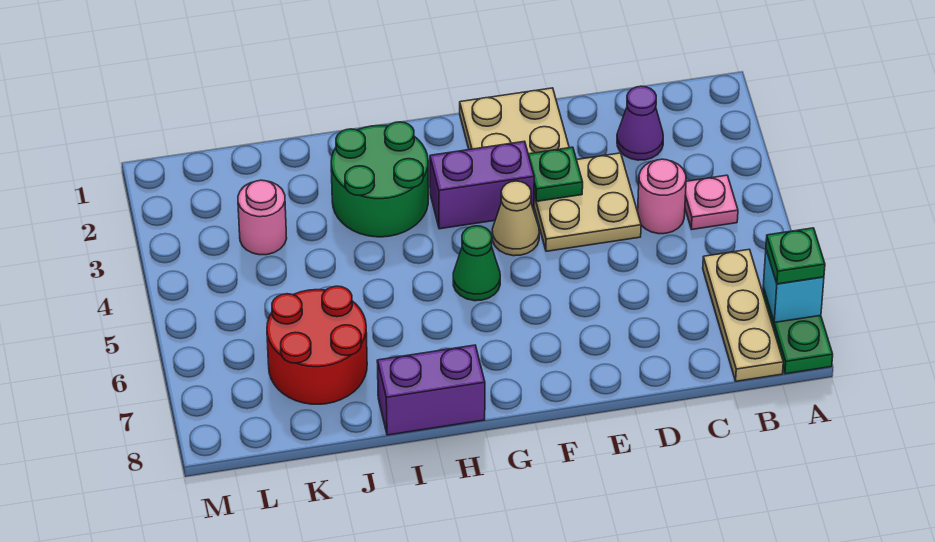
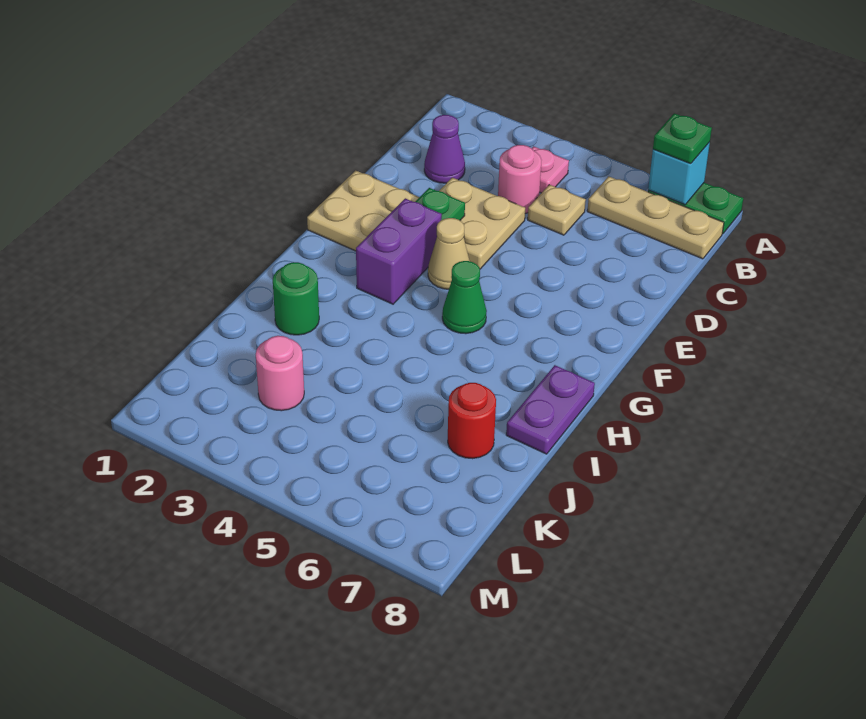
none -> tan plate C5 level 1
green round brick H2:I3 level 1 -> green round brick I2 level 1
purple brick H8:I8 level 1 -> purple plate H8:I8 level 1
red round brick J6:K7 level 1 -> red round brick J7 level 1

